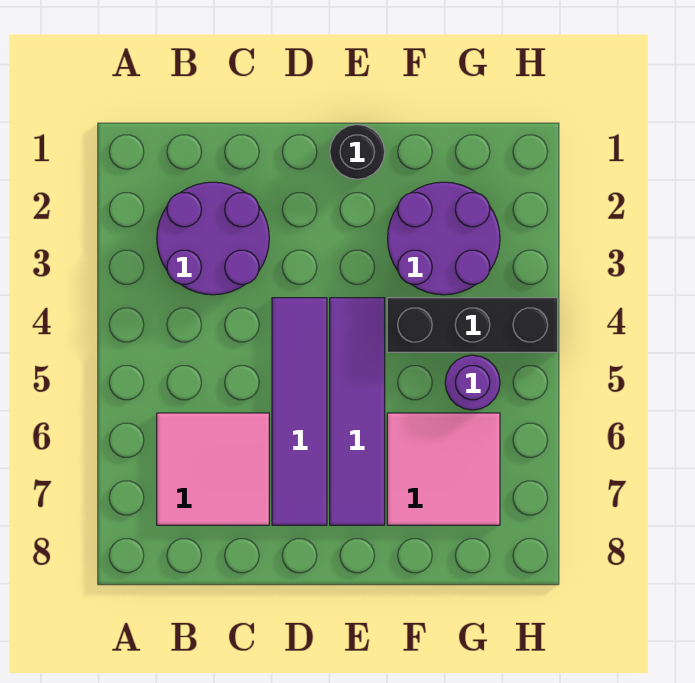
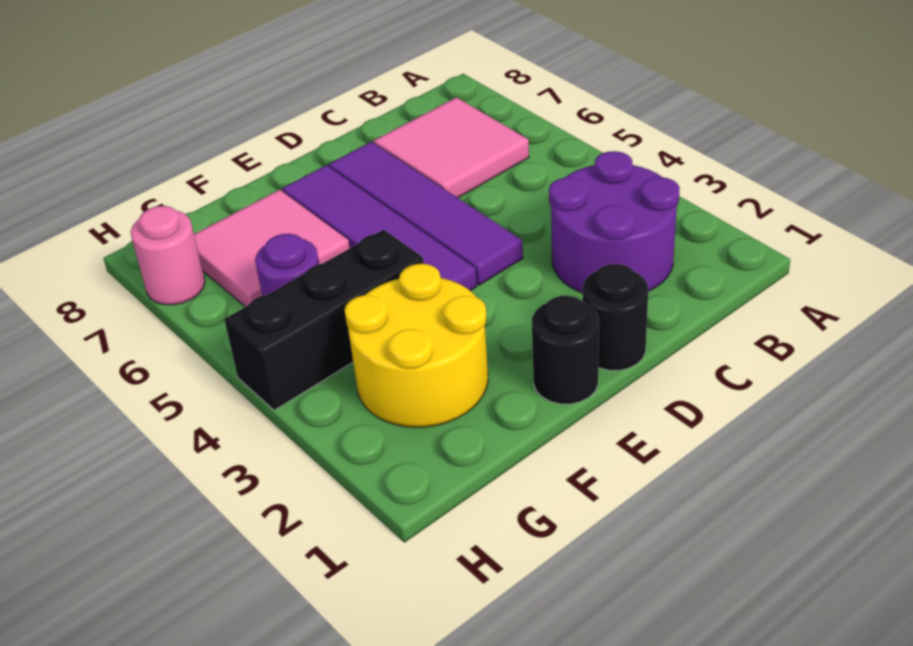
none -> black round brick D1 level 1
purple round brick F2:G3 level 1 -> yellow round brick F2:G3 level 1
none -> pink round brick H7 level 1

